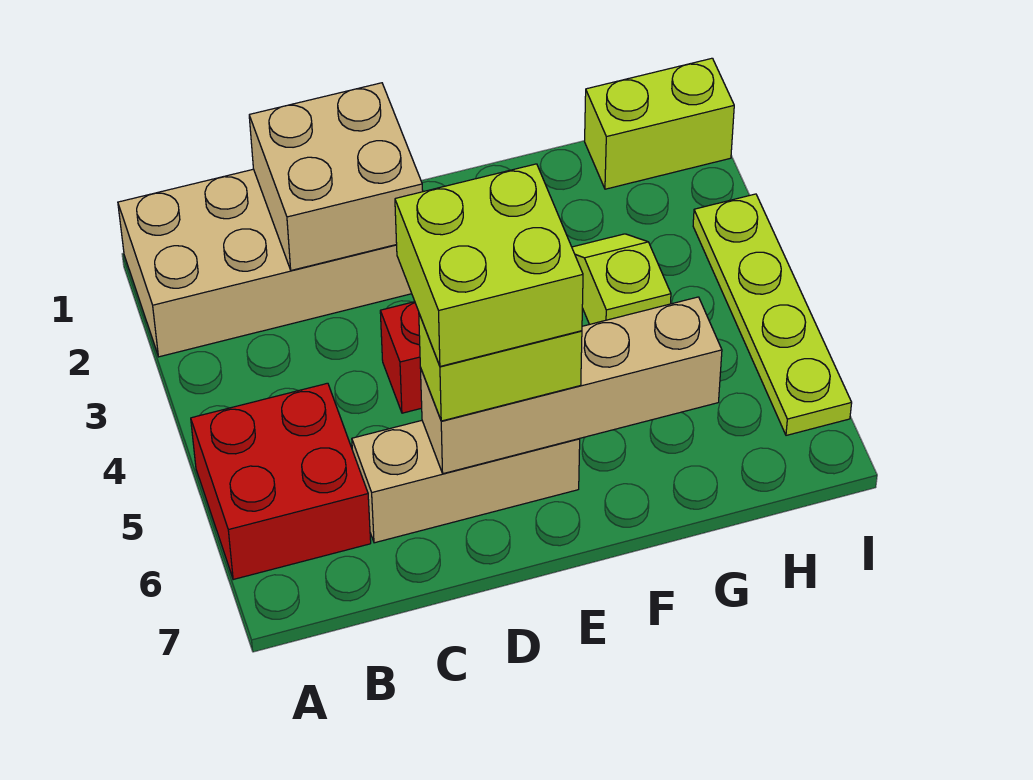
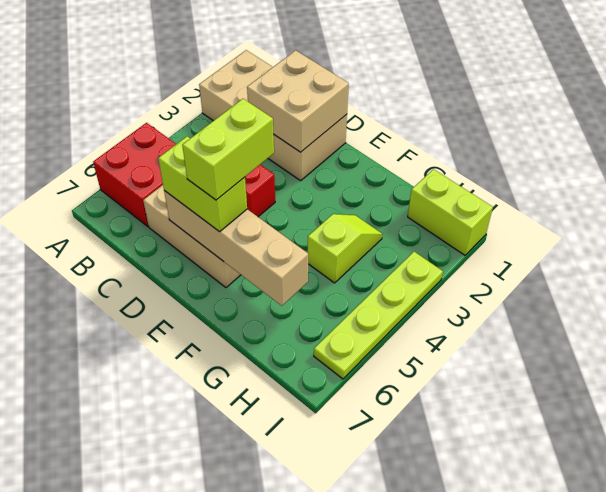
lime brick D5:E6 level 4 -> lime brick E5:E6 level 4

